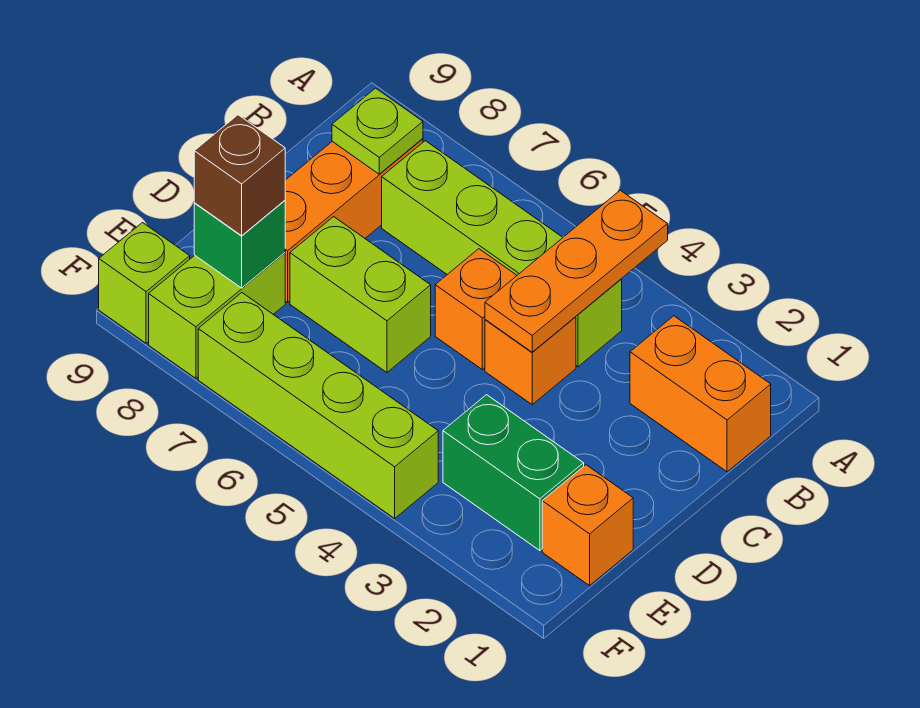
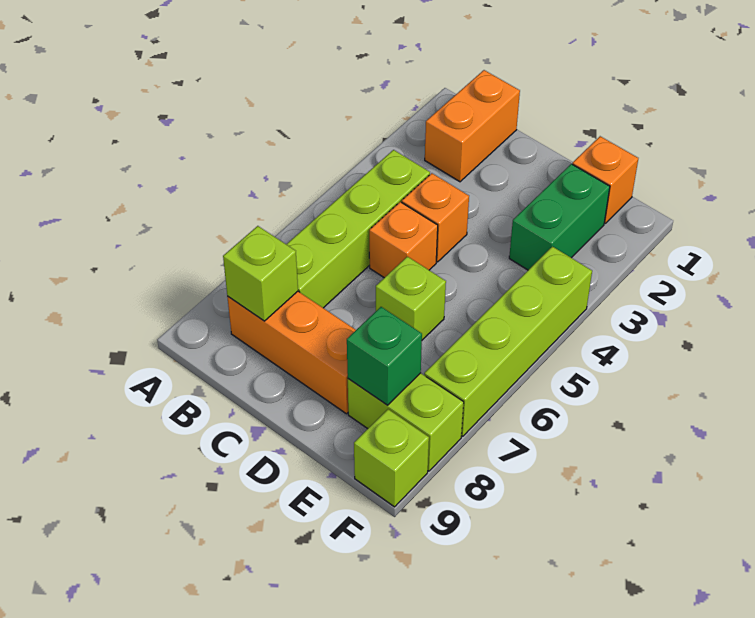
orange plate A4:C4 level 2 -> none
lime plate B8 level 2 -> lime brick B8 level 2
lime brick D6:D7 level 1 -> lime brick D6 level 1
brown brick E8 level 3 -> none

